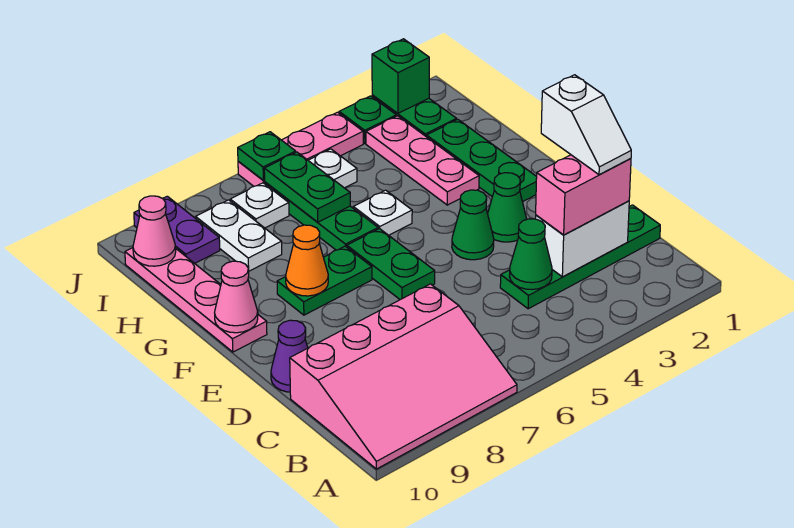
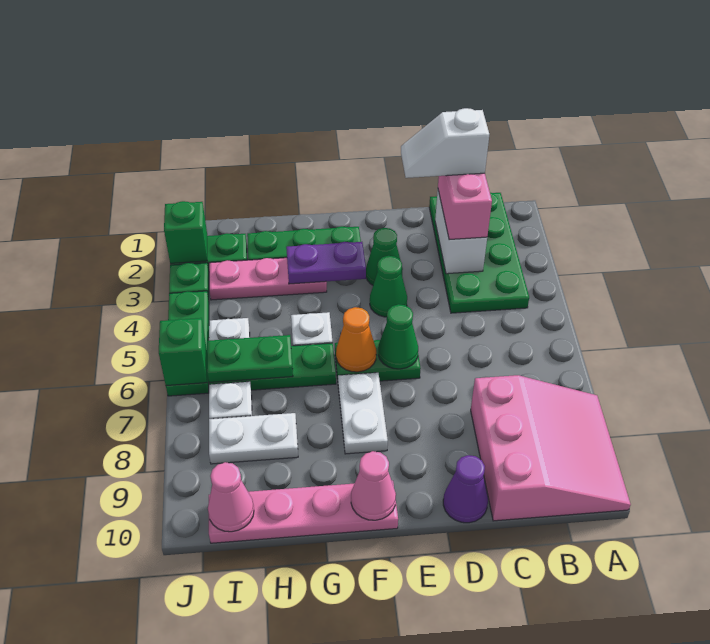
pink slope A7:C10 level 1 top C -> pink slope A8:C10 level 1 top C
green plate C1:C4 level 1 -> green plate B1:C4 level 1
white slope C2:D2 level 4 top D -> white slope C2:D2 level 4 top C
green cone C4 level 2 -> green cone E6 level 2
green plate F7:F8 level 1 -> white plate F7:F8 level 1
orange cone F8 level 2 -> orange cone F6 level 2
purple plate I9:J9 level 1 -> purple plate F3:G3 level 2
pink plate J4:J6 level 1 -> green plate J4:J6 level 1
green plate J6 level 2 -> green brick J6 level 2

